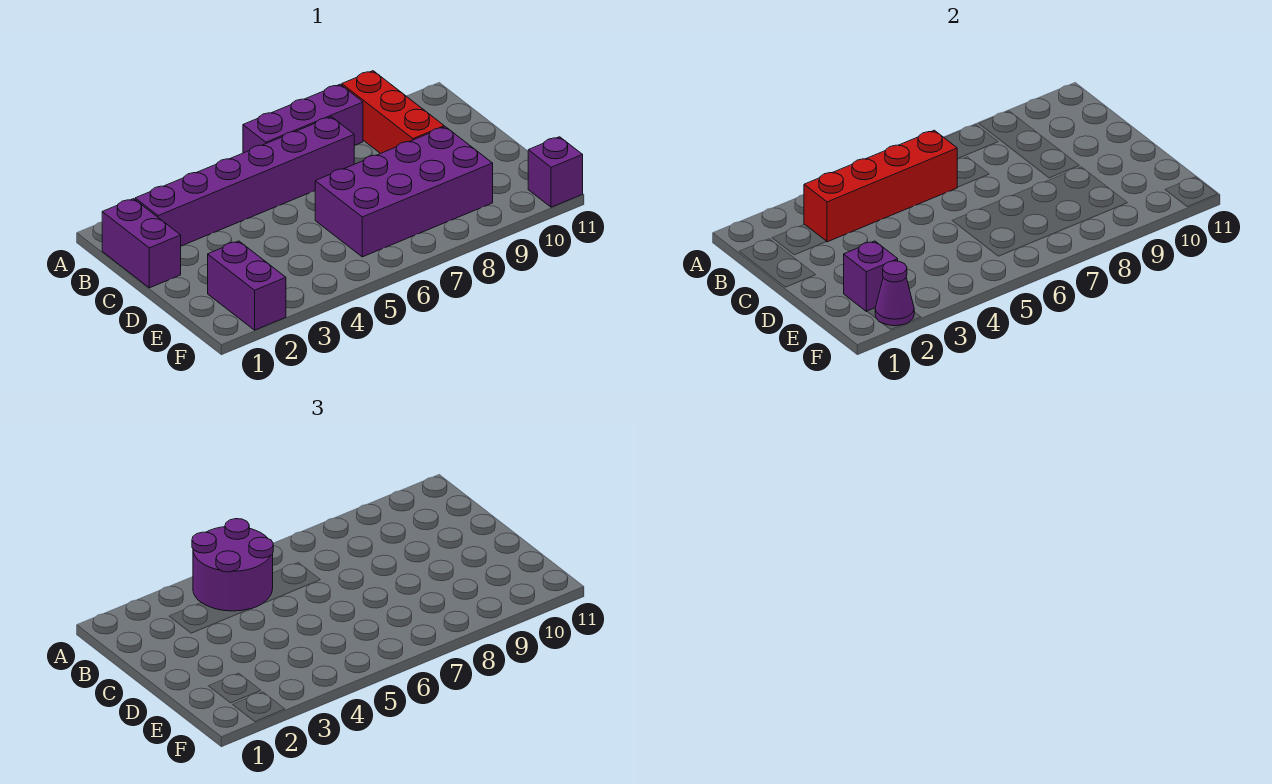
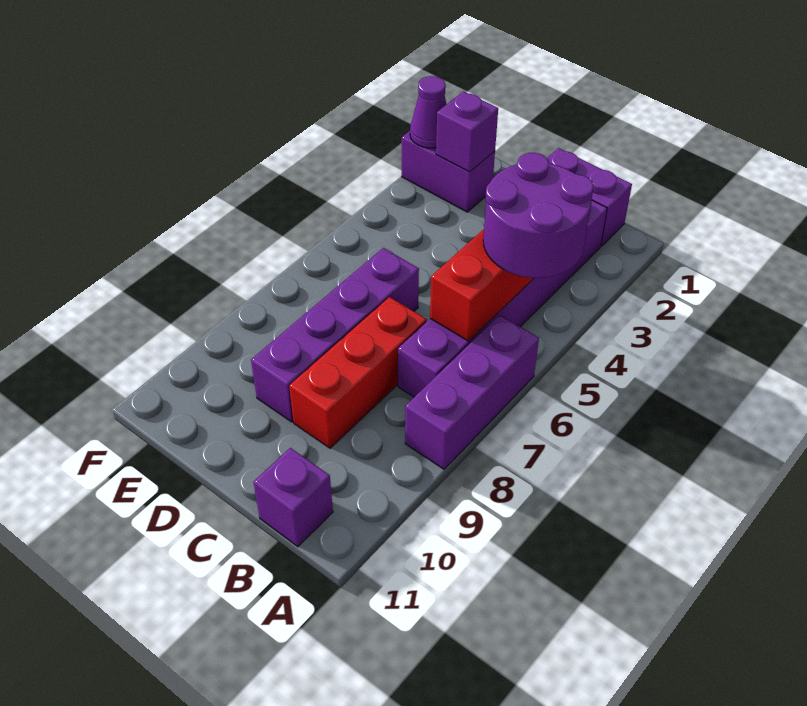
red brick A9:C9 level 1 -> red brick C7:C9 level 1
purple brick D6:E9 level 1 -> purple brick D6:D9 level 1
purple brick F11 level 1 -> purple brick B11 level 1

